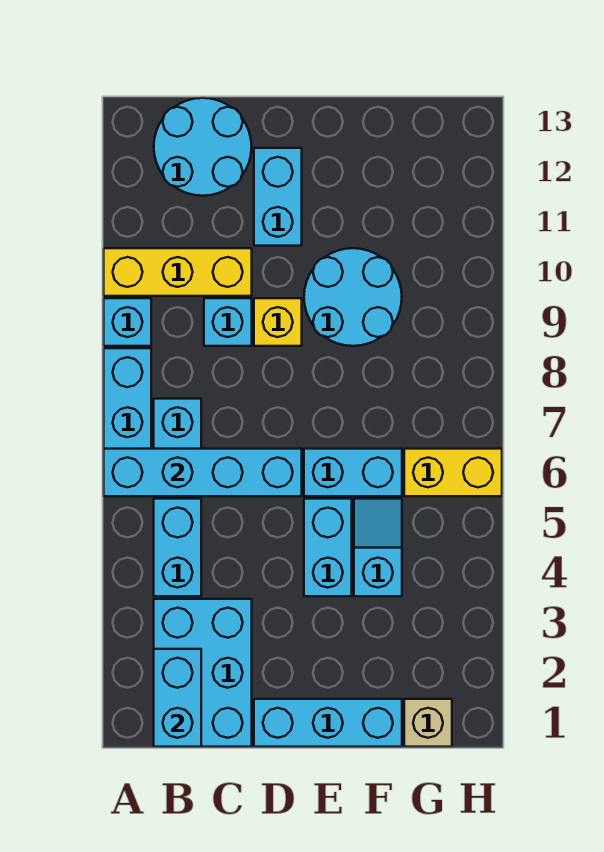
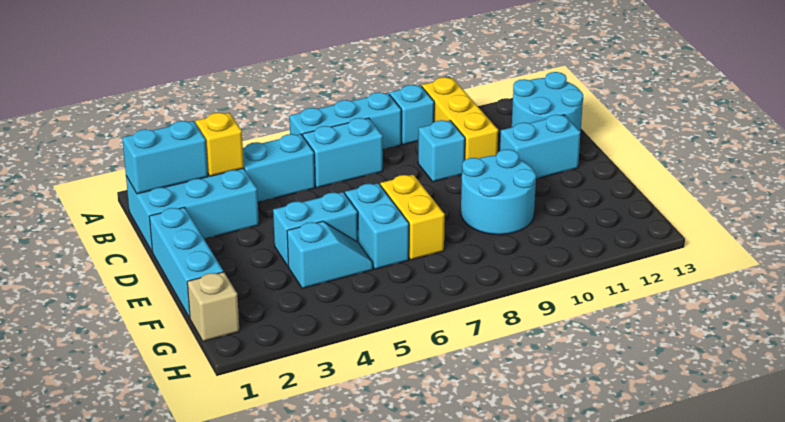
cyan brick A6:D6 level 2 -> none
yellow brick D9 level 1 -> yellow brick B3 level 2
yellow brick G6:H6 level 1 -> yellow brick E7:F7 level 1

